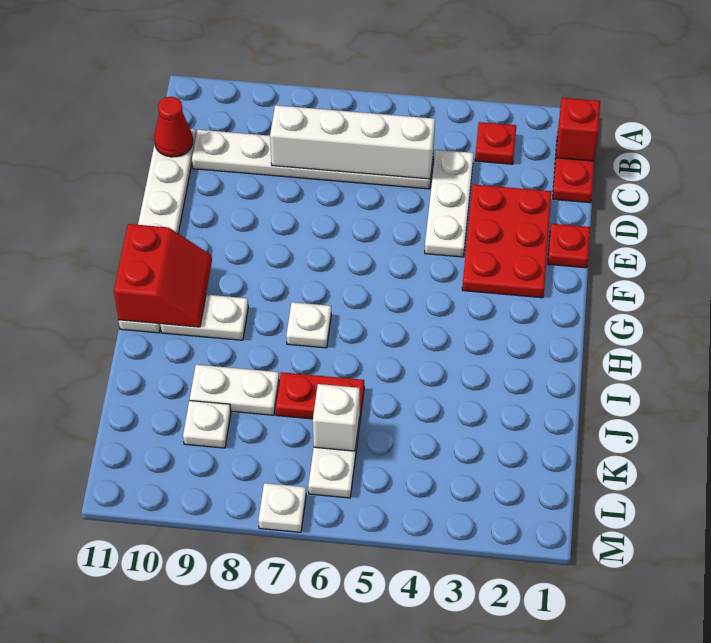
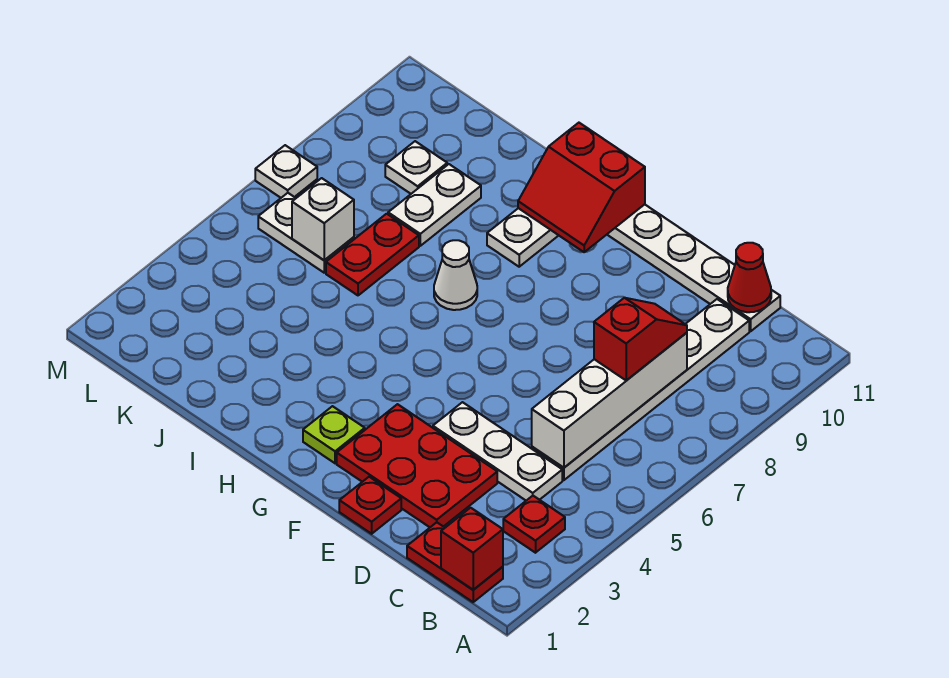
none -> red slope C7:C8 level 3 top 7
none -> lime plate G2 level 1
white plate H7 level 1 -> white cone H7 level 1

